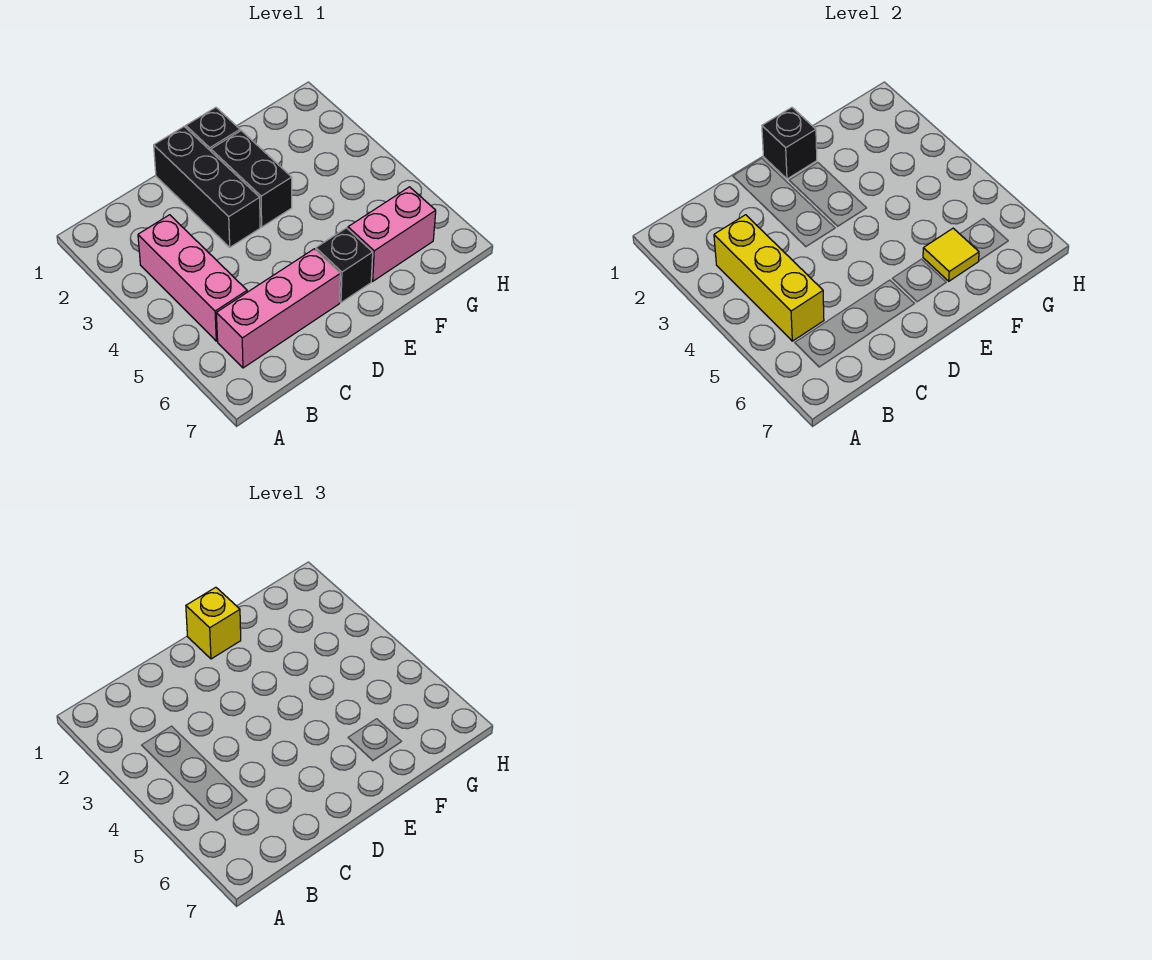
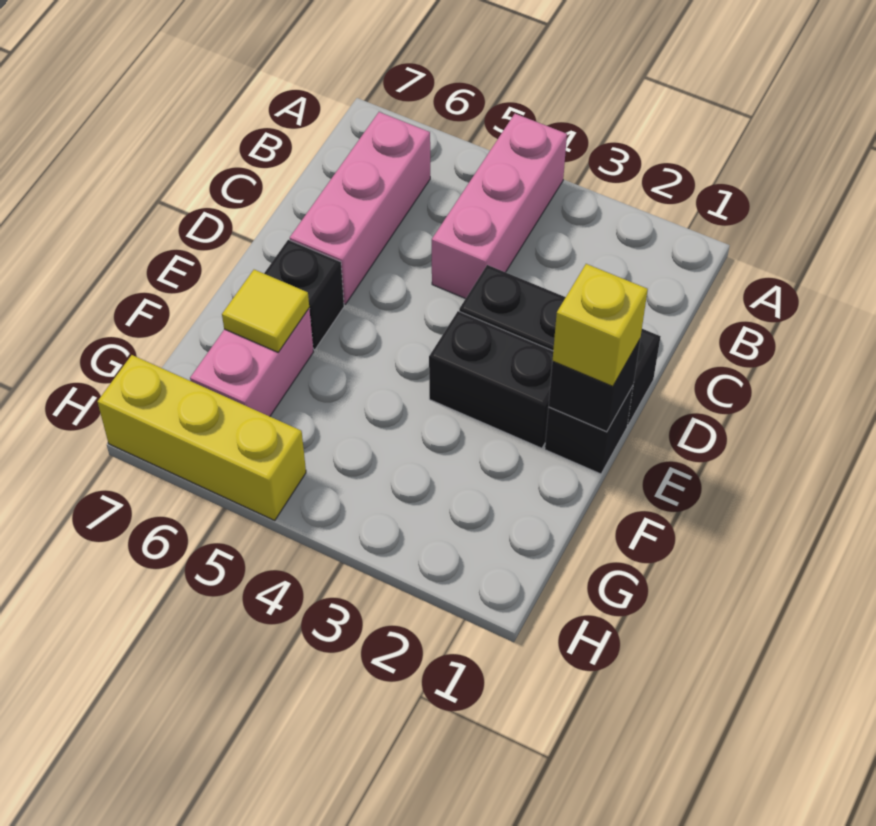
pink brick B3:B5 level 1 -> pink brick A4:C4 level 1
yellow brick B3:B5 level 2 -> yellow brick H5:H7 level 1

